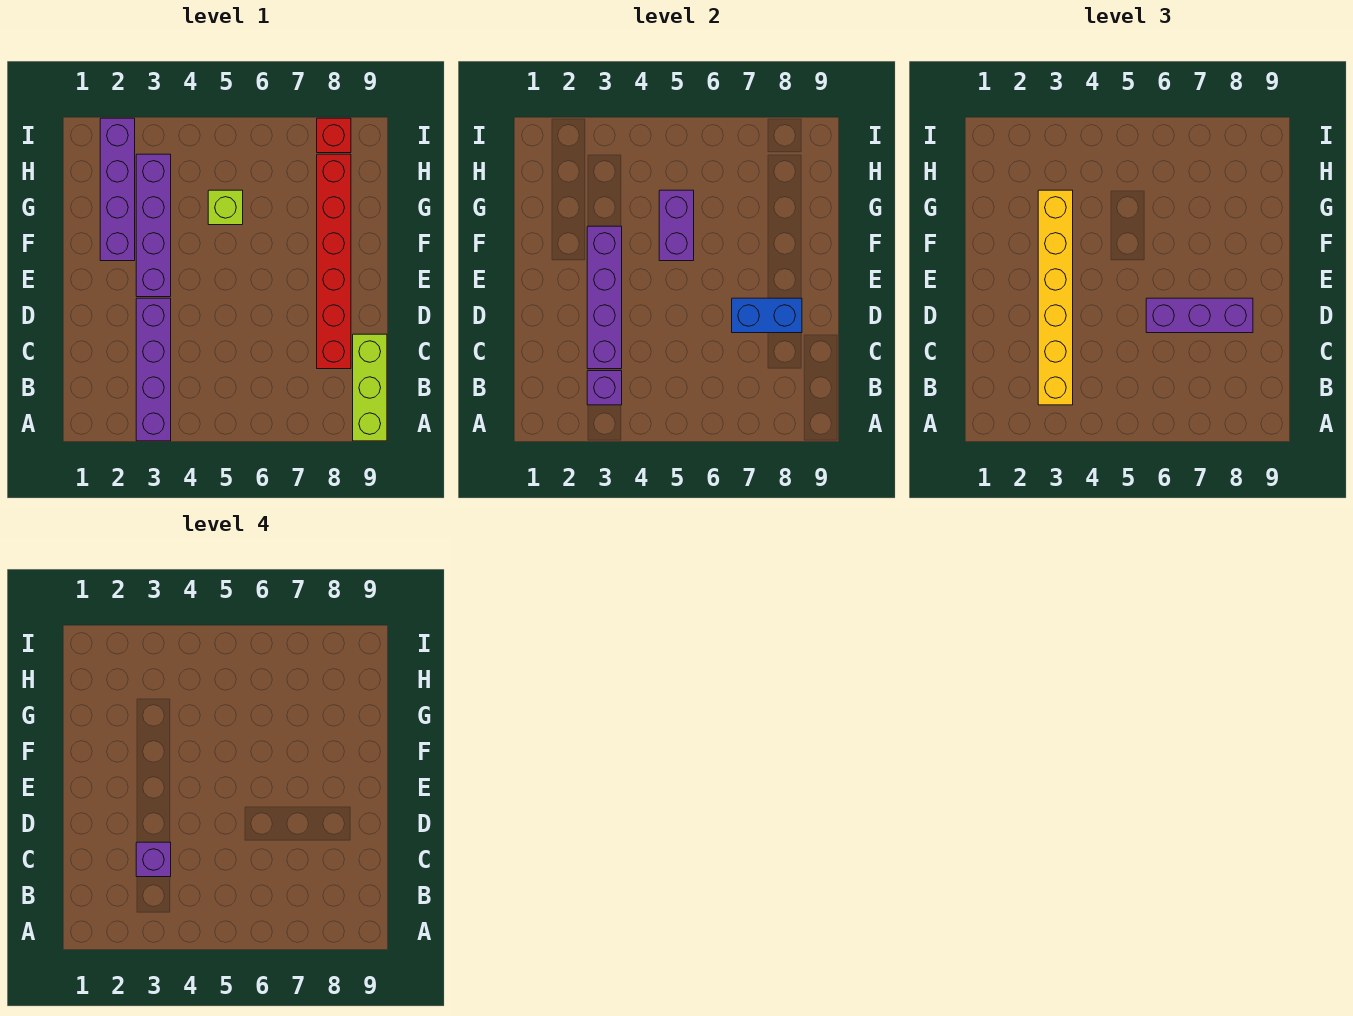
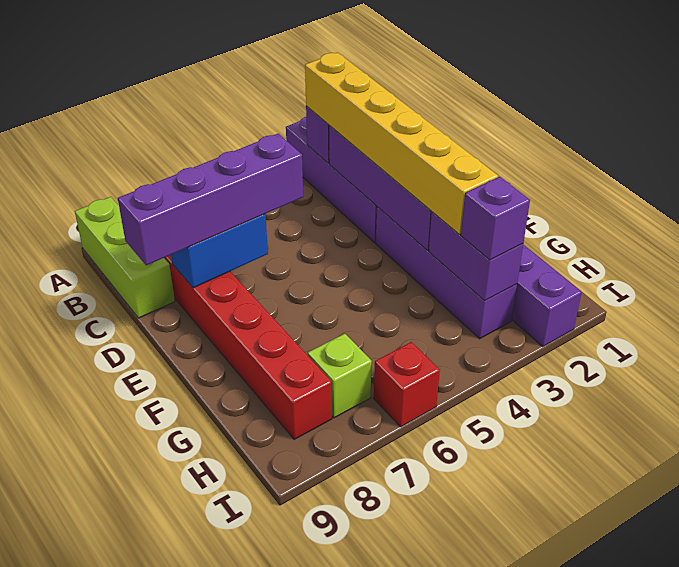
purple brick C3 level 4 -> purple brick H3 level 3
purple brick D6:D8 level 3 -> purple brick D6:D9 level 3
purple brick F5:G5 level 2 -> purple brick G3:H3 level 2
lime brick G5 level 1 -> lime brick H7 level 1
red brick I8 level 1 -> red brick I6 level 1

